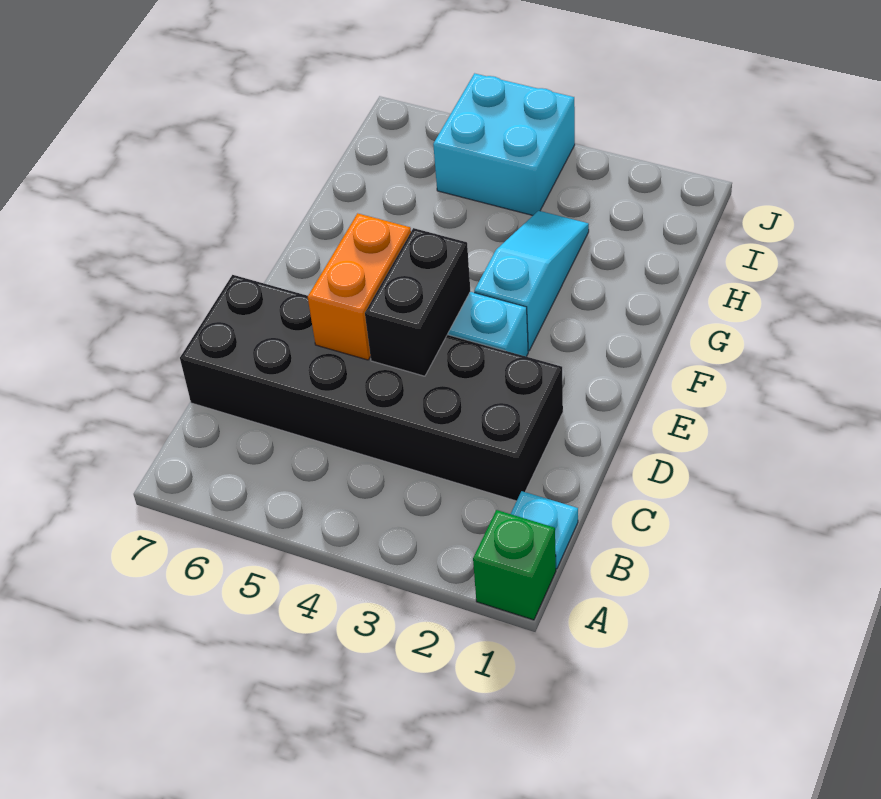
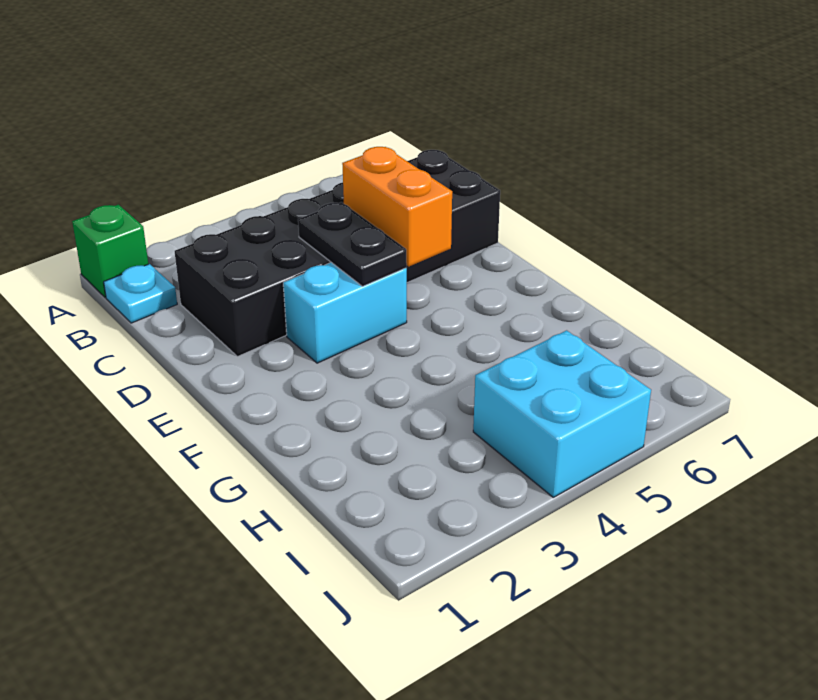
black brick D4:E4 level 2 -> black plate D4:E4 level 2
cyan slope F3:H3 level 1 top F -> none

